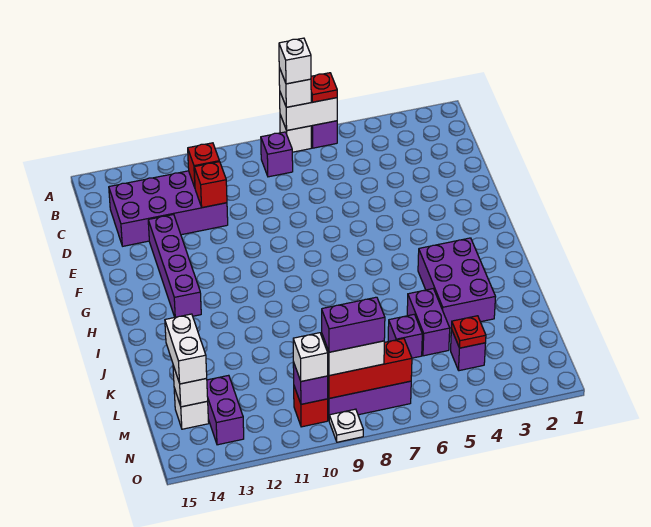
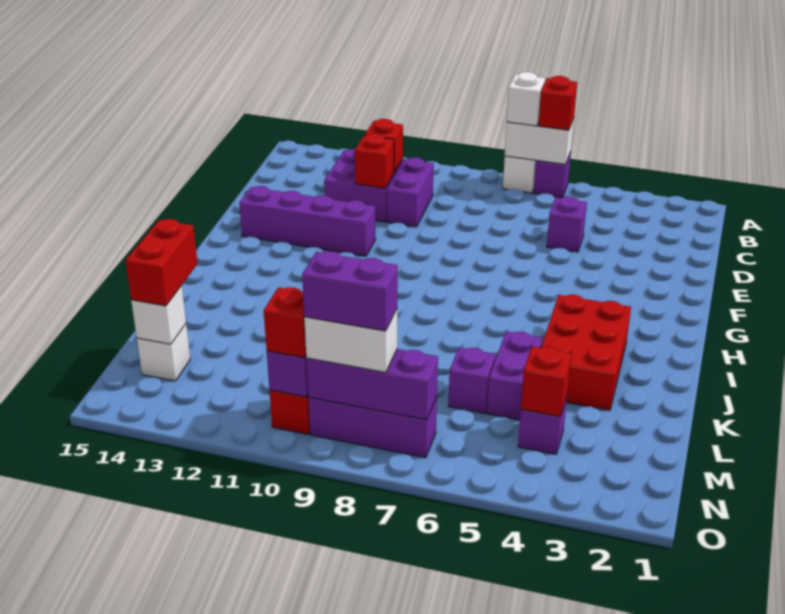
red plate A6 level 3 -> red brick A6 level 3
white brick A7 level 4 -> none
purple brick B8 level 1 -> purple brick D5 level 1
purple brick C11:D14 level 1 -> purple brick C11:D12 level 1
purple brick E13:H13 level 1 -> purple brick F11:F14 level 1
purple brick I3:K4 level 1 -> red brick I3:K4 level 1
white brick L14:M14 level 3 -> red brick L14:M14 level 3
red plate M4 level 2 -> red brick M4 level 2
purple brick M13:N13 level 1 -> purple brick C10:D10 level 1
red brick N7:N9 level 2 -> purple brick N7:N9 level 2
white brick N10 level 3 -> red brick N10 level 3
white plate O9 level 1 -> none

